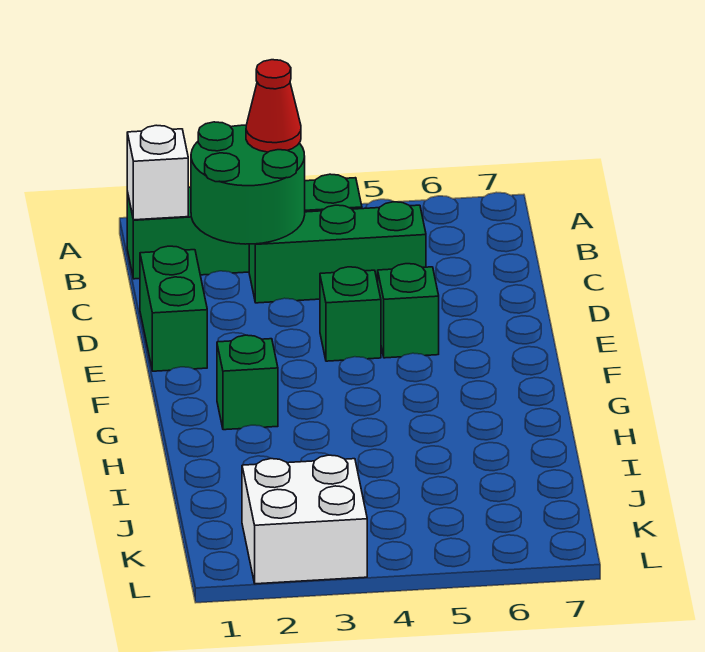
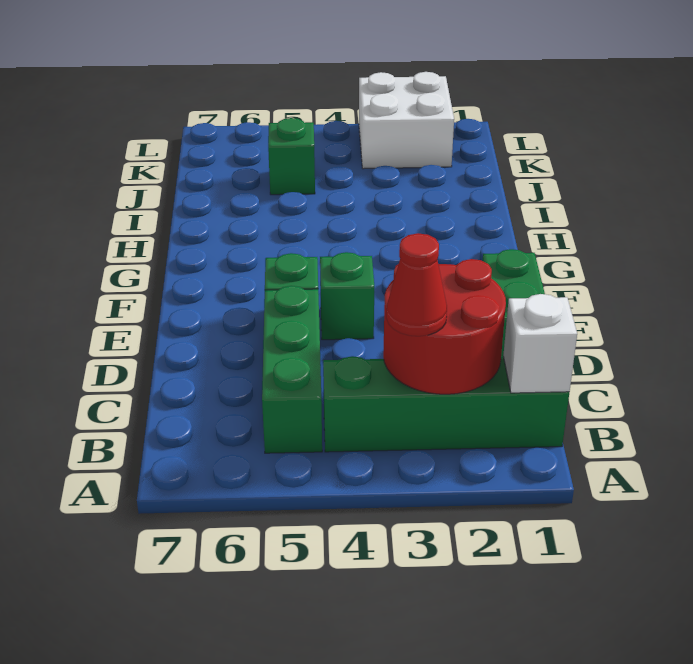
green round brick B2:C3 level 2 -> red round brick B2:C3 level 2
green brick C3:C5 level 1 -> green brick B5:D5 level 1
green brick G2 level 1 -> green brick J5 level 1

